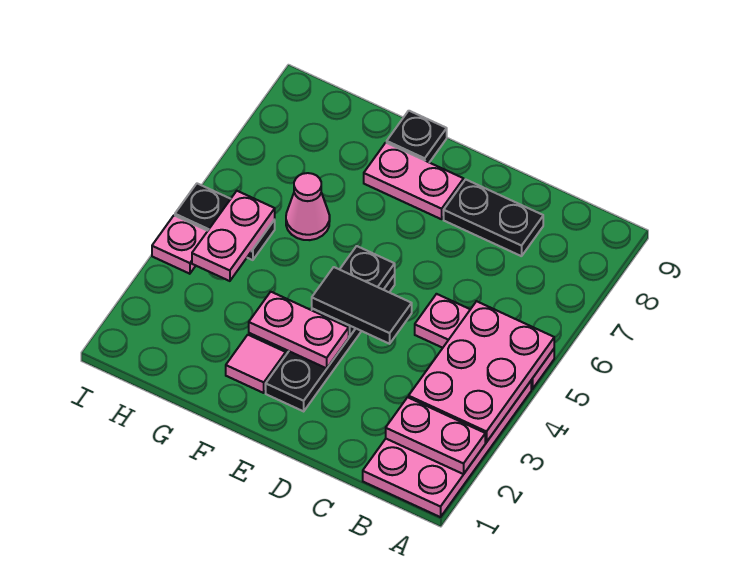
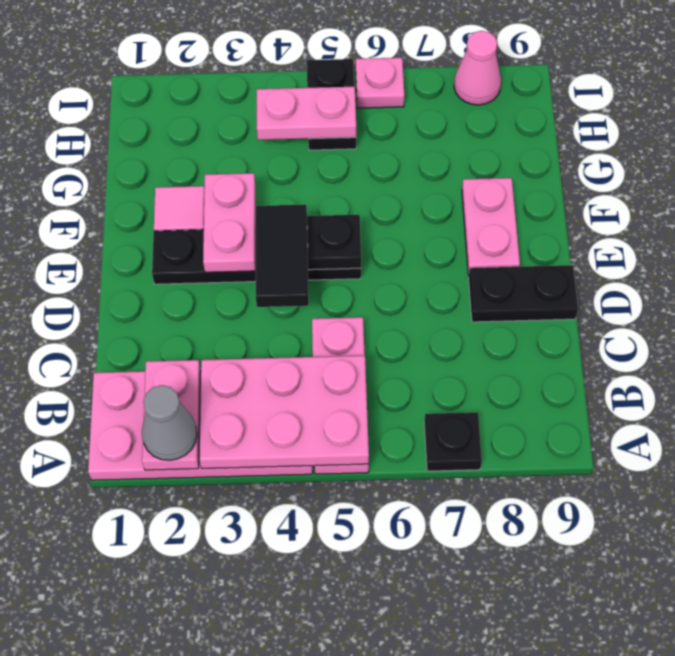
none -> grey cone A2 level 3
black plate C8:D8 level 1 -> black plate D8:D9 level 1
black plate F9 level 1 -> black plate A7 level 1
pink cone G6 level 1 -> pink cone I8 level 1
pink plate I4 level 1 -> pink plate I6 level 1

